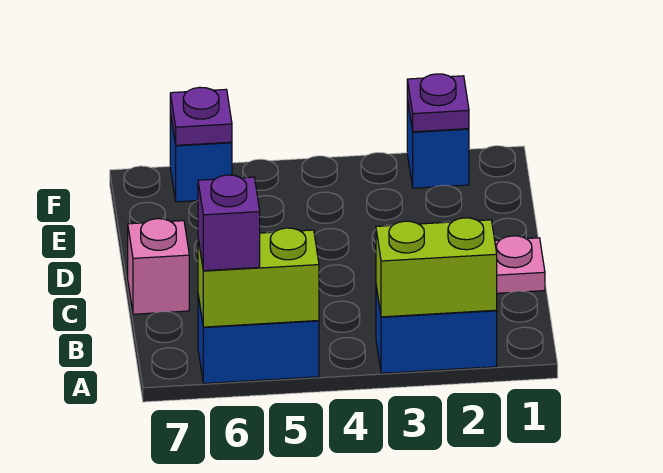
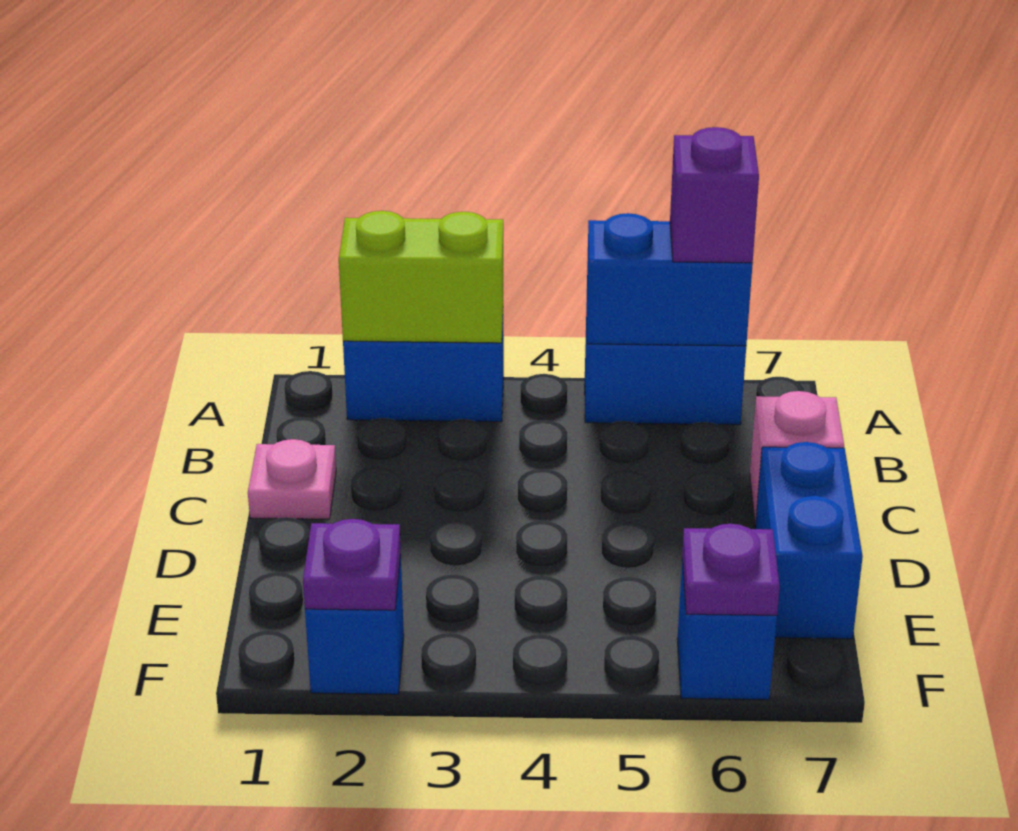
lime brick A5:A6 level 2 -> blue brick A5:A6 level 2
none -> blue brick D7:E7 level 1

